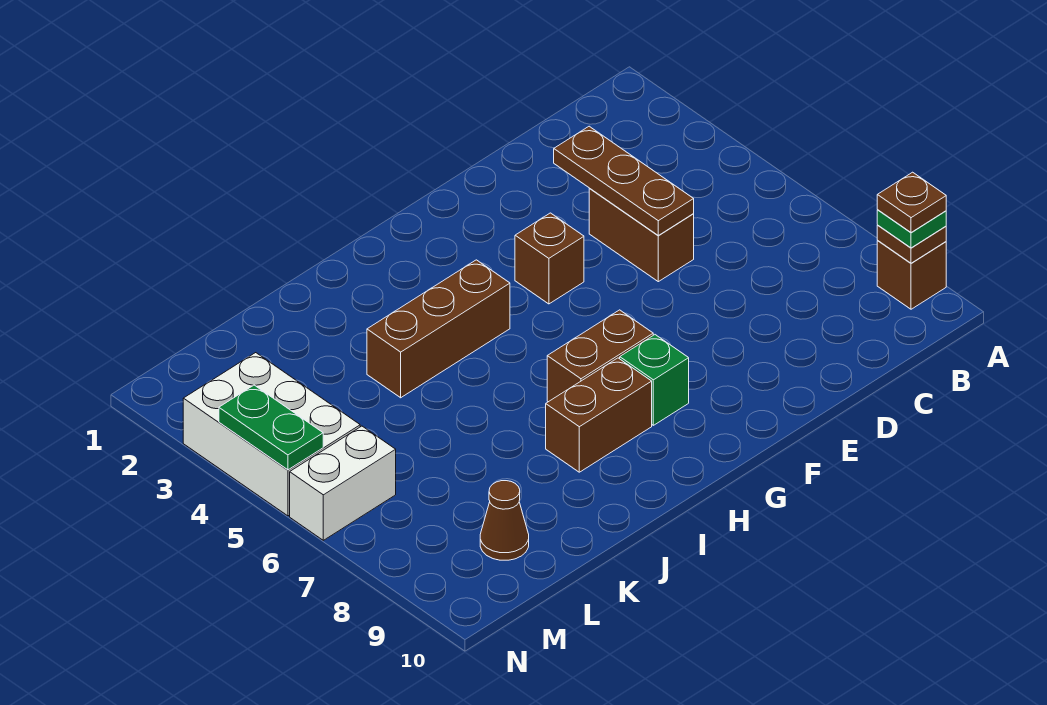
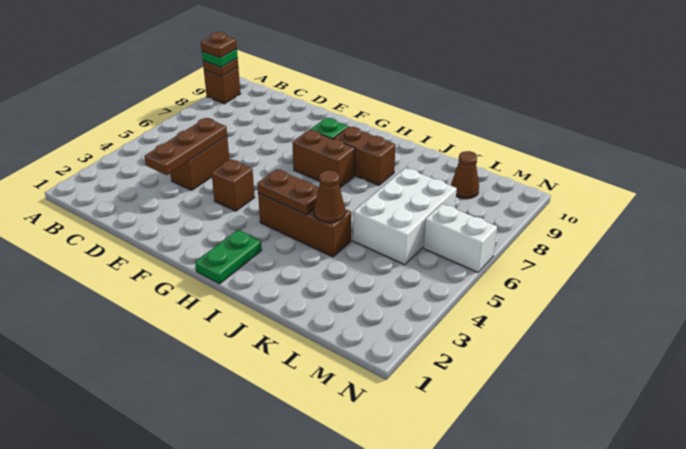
none -> brown plate H4:I4 level 2
none -> brown cone J4 level 2
white brick M3:N5 level 1 -> white brick K5:L7 level 1
green plate N4:N5 level 2 -> green plate H1:H2 level 1

